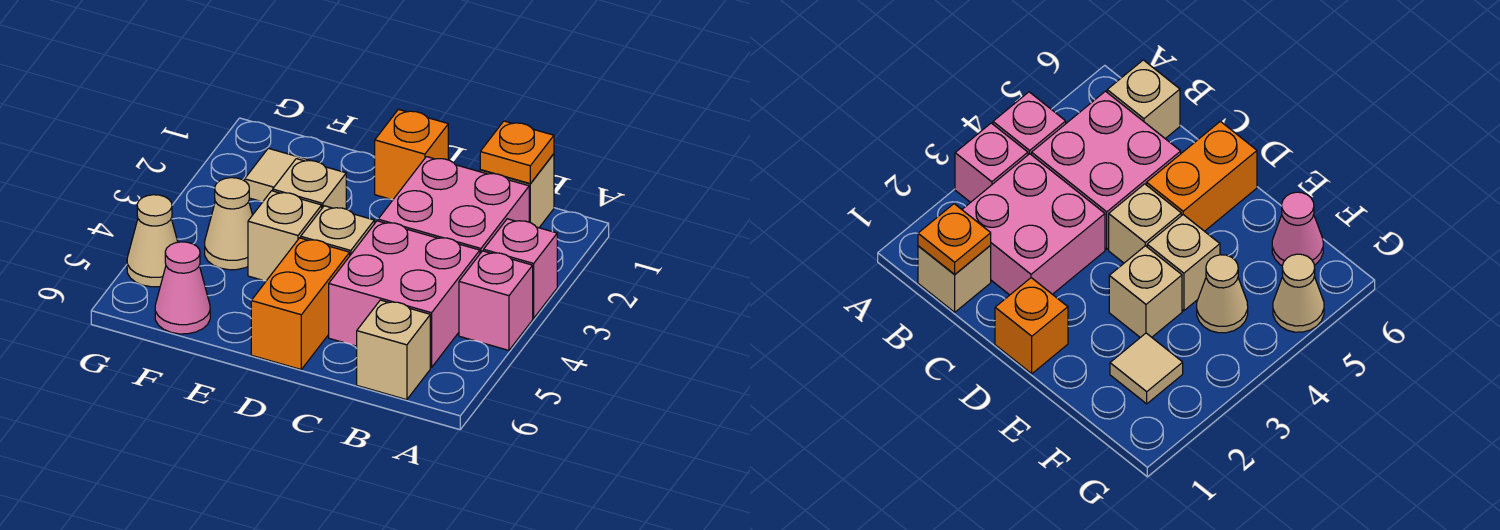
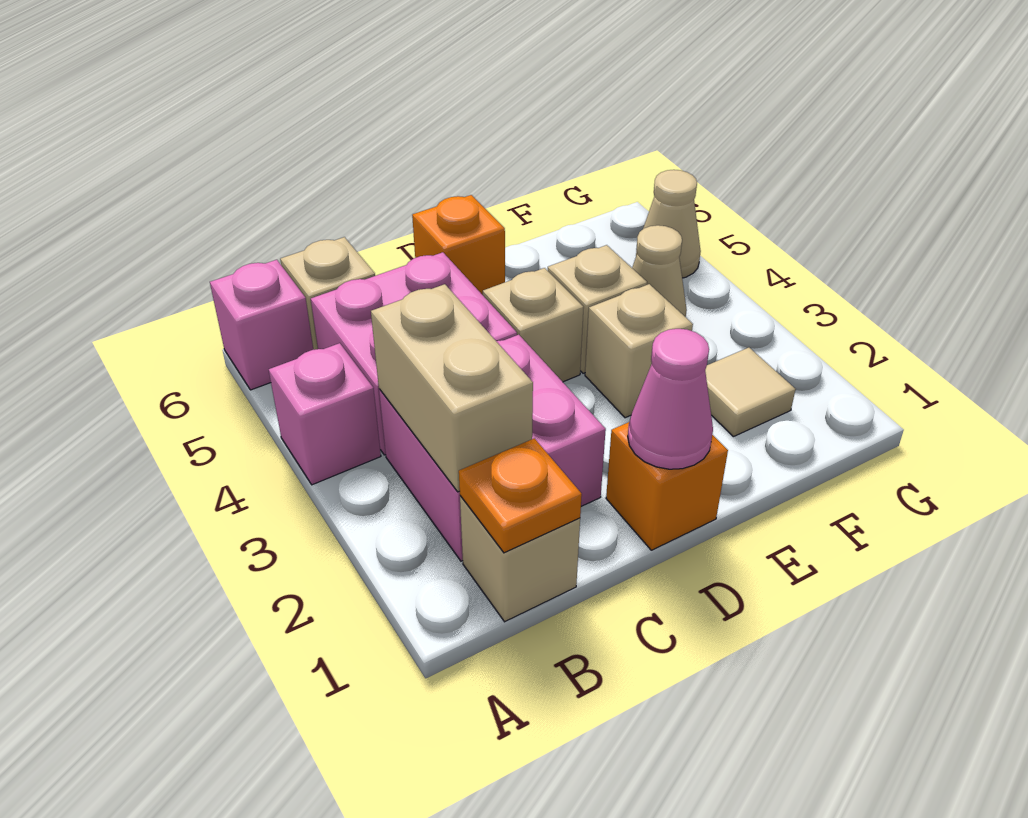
pink brick A3 level 1 -> pink brick A6 level 1
none -> tan brick B2:B3 level 2
orange brick D5:D6 level 1 -> orange brick D6 level 1
pink cone F6 level 1 -> pink cone D1 level 2

